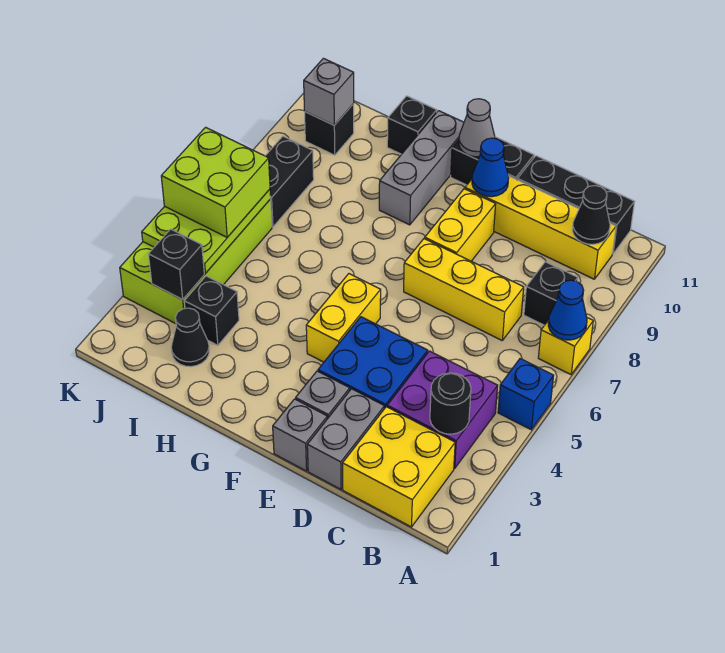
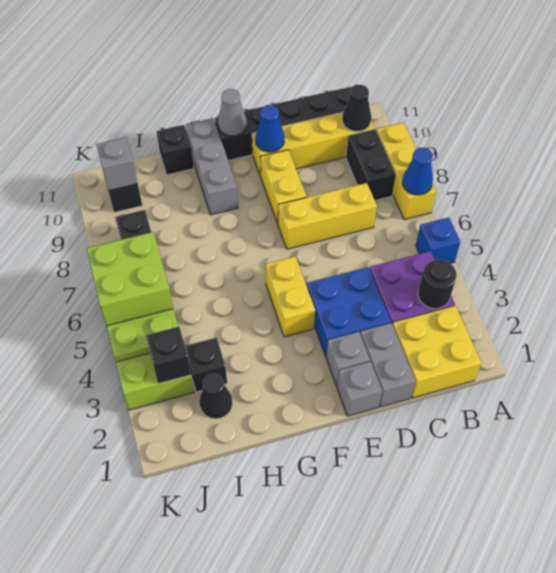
yellow brick A7 level 1 -> yellow brick A7:A9 level 1
black brick B8 level 1 -> black brick B8:B9 level 1

